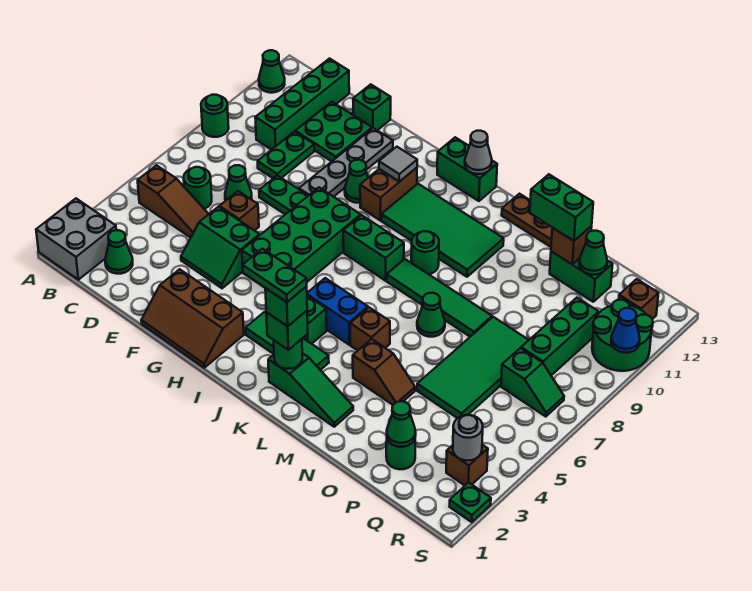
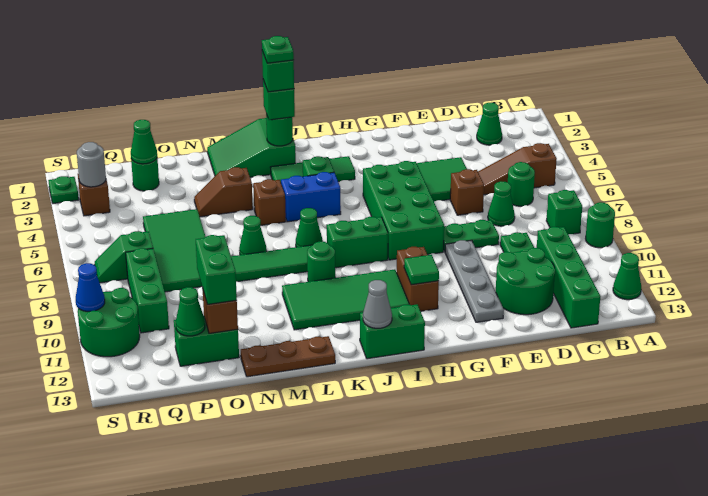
grey brick A1:B2 level 1 -> none
green plate D11:E12 level 1 -> green round brick D11:E12 level 1
green slope E4:F5 level 1 top 5 -> green tile E4:F5 level 1
green brick E13 level 1 -> green brick B8 level 1
brown slope F1:H2 level 1 top 2 -> none
green cone G10 level 1 -> green cone K7 level 1
grey tile H11 level 2 -> green tile H11 level 2
green plate J2:K2 level 5 -> green plate K2 level 5
green slope K2:M2 level 1 top K -> green slope K1:M2 level 1 top K
green brick N12:O12 level 3 -> green brick O11:O12 level 3
brown brick R12 level 1 -> none

